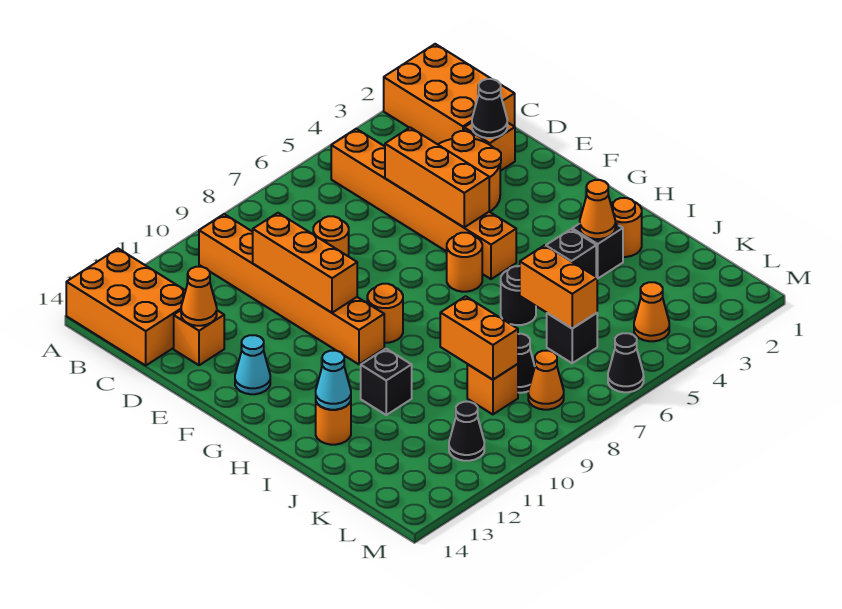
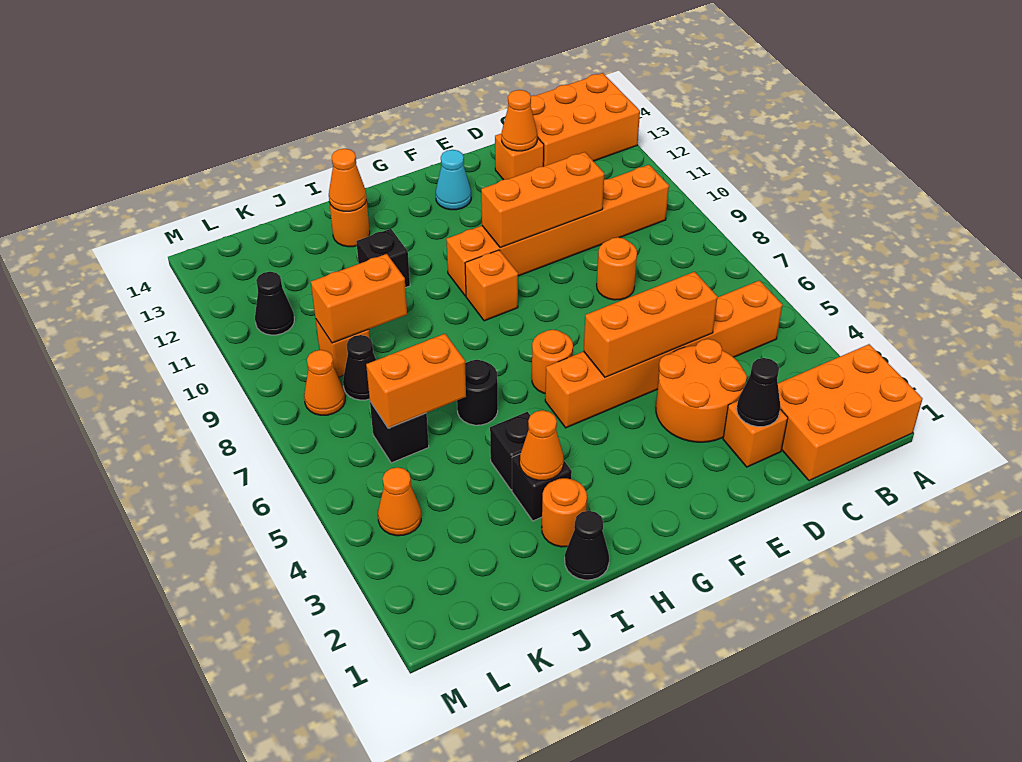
orange round brick G9 level 1 -> orange brick G9 level 1
cyan cone I13 level 2 -> orange cone I13 level 2
black cone M6 level 1 -> black cone I1 level 1

